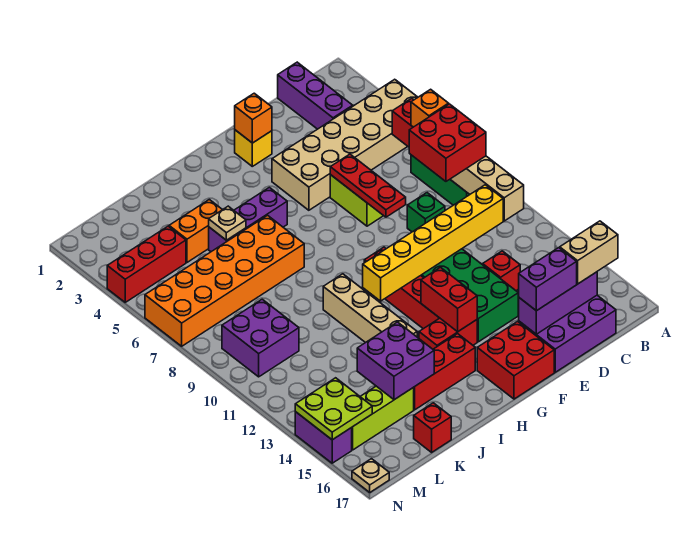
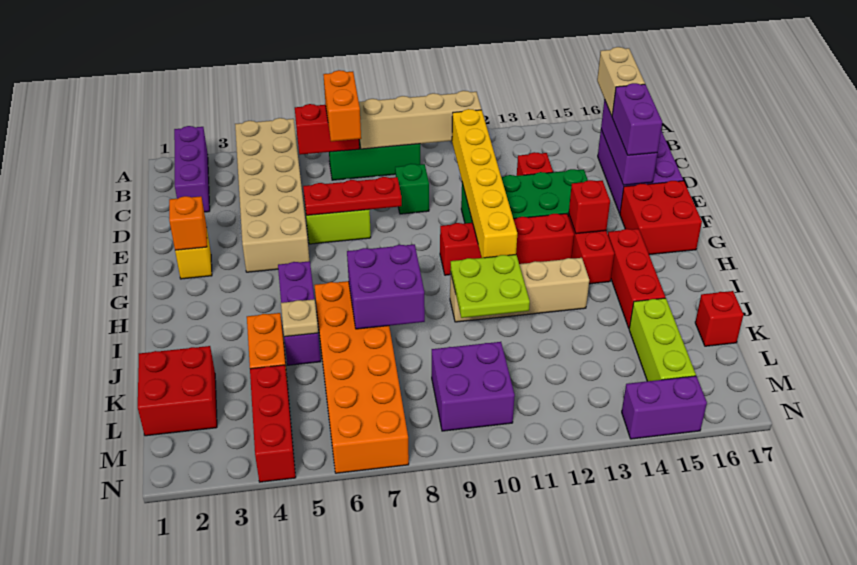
orange brick B7 level 3 -> orange brick B7:C7 level 3
red brick B8:C9 level 3 -> red brick K1:L2 level 1
purple brick C1:C3 level 1 -> purple brick A2:C2 level 1
red brick G13:G14 level 2 -> red brick G14 level 2
purple brick J14:K15 level 2 -> purple brick I7:J8 level 2
lime plate M14:N15 level 2 -> lime plate I10:J11 level 2
tan plate N17 level 1 -> none

